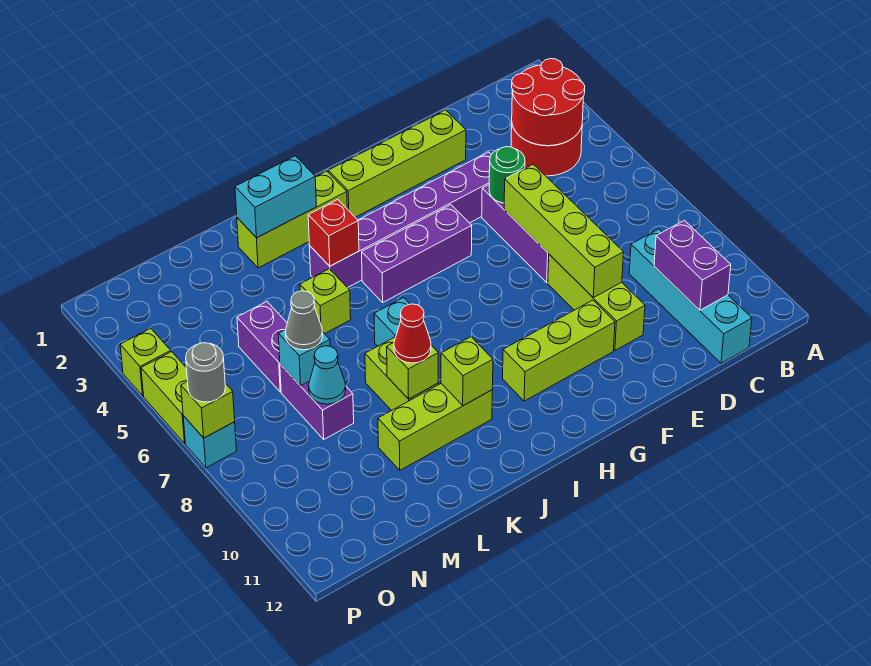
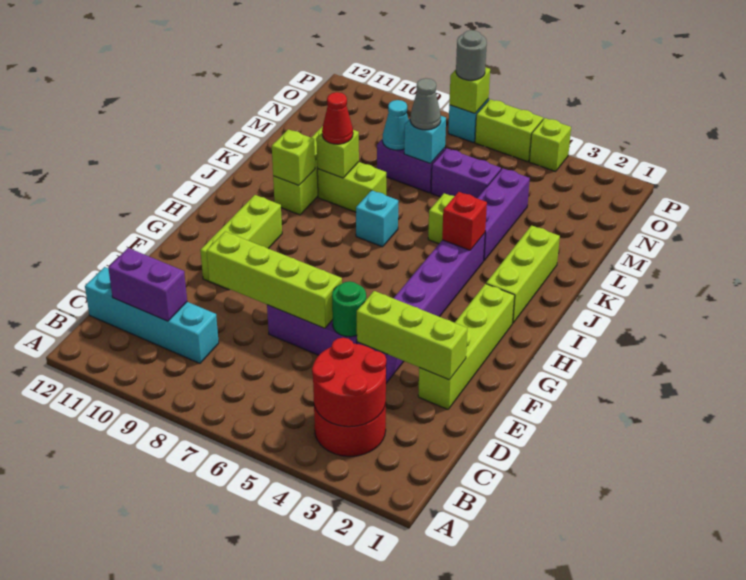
lime brick E8:E10 level 1 -> lime brick E2:E4 level 2
purple brick G5:I5 level 1 -> purple brick K4:M4 level 1
cyan brick J2:K2 level 2 -> none

